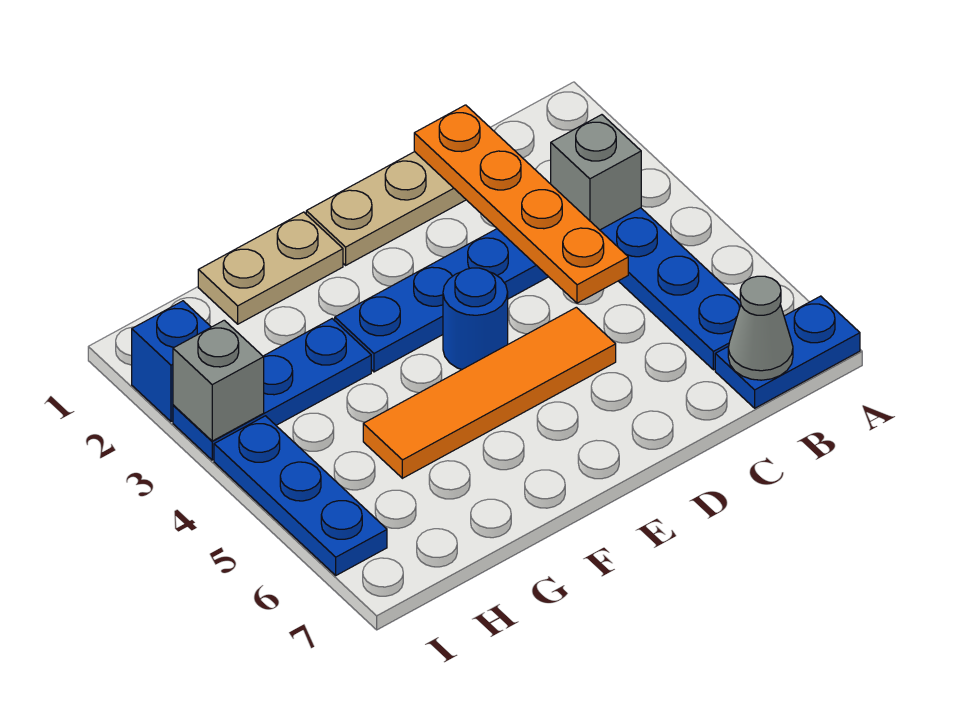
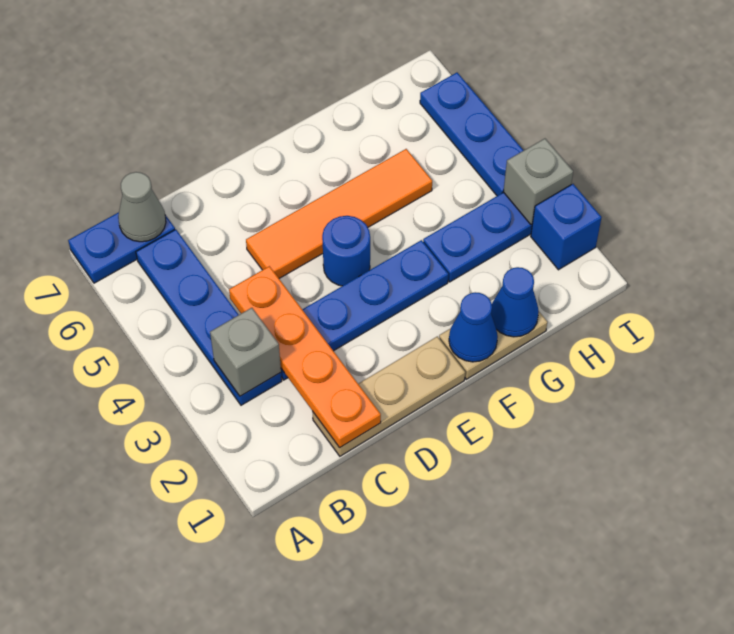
none -> blue cone F1 level 2
none -> blue cone G1 level 2

